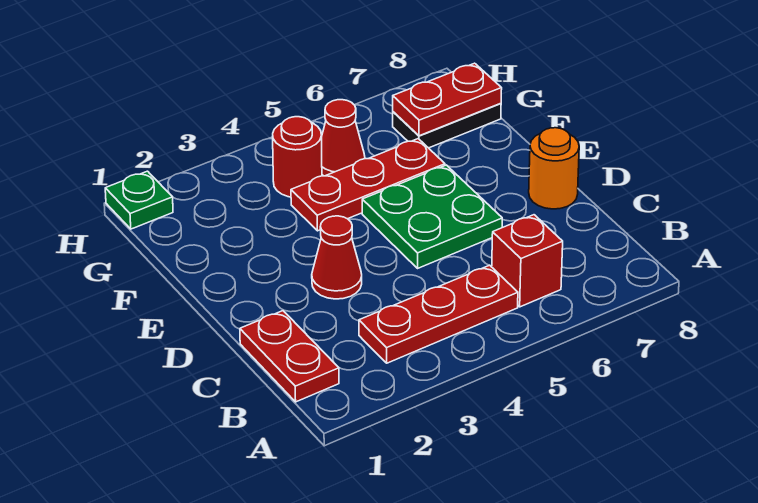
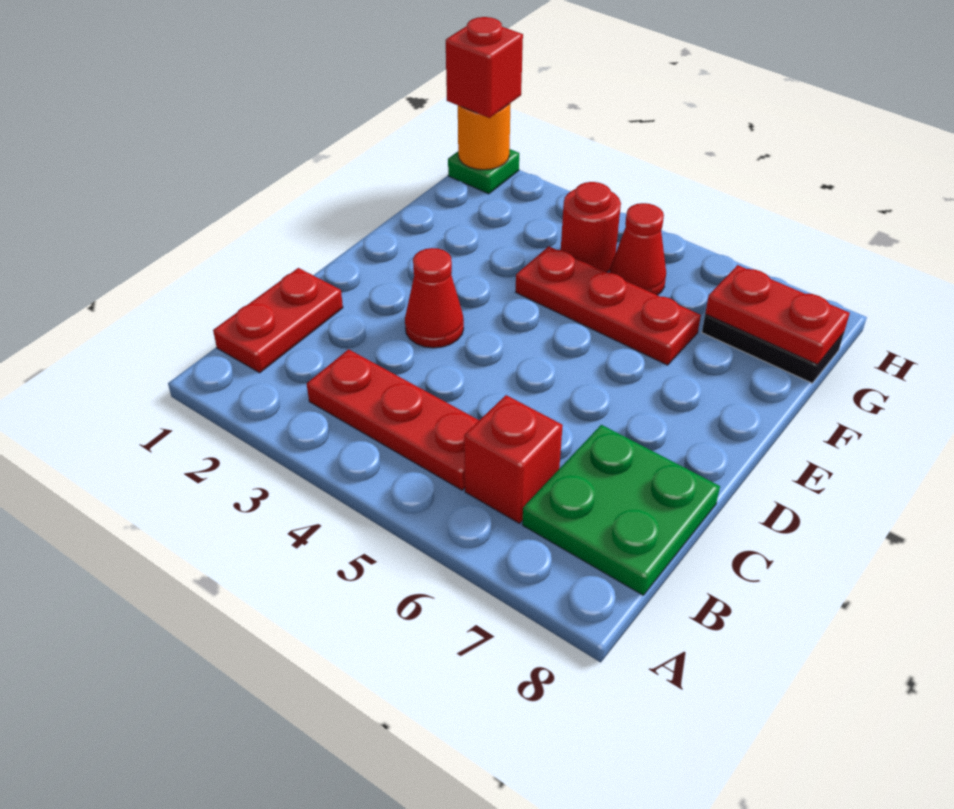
green plate D5:E6 level 1 -> green plate B7:C8 level 1
orange round brick D8 level 1 -> orange round brick H1 level 2
none -> red brick H1 level 3

